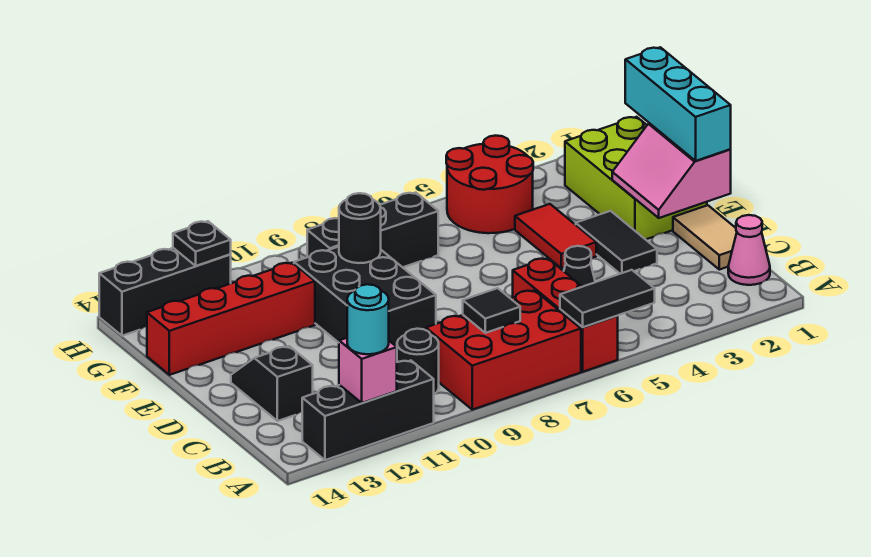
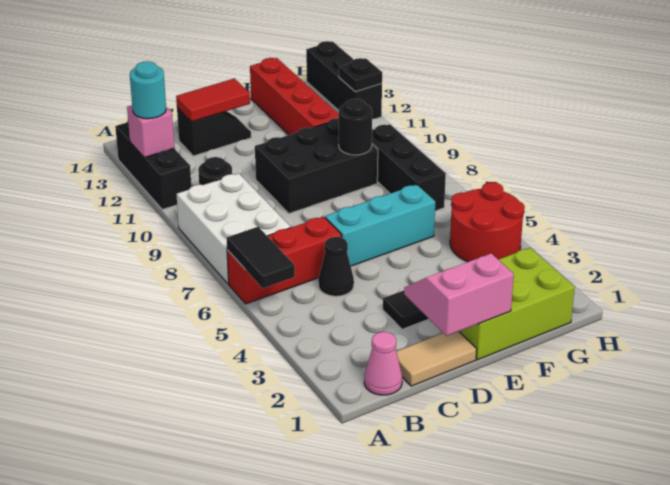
red brick A7:B9 level 1 -> white brick A7:B9 level 1
black tile B8 level 2 -> none
cyan brick D1:F1 level 3 -> cyan brick D6:F6 level 1
red tile E4:F4 level 1 -> red tile C13:D13 level 2

